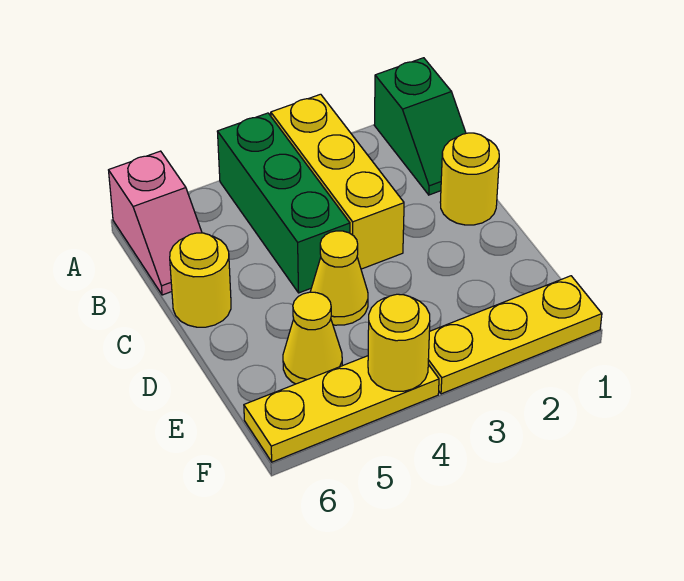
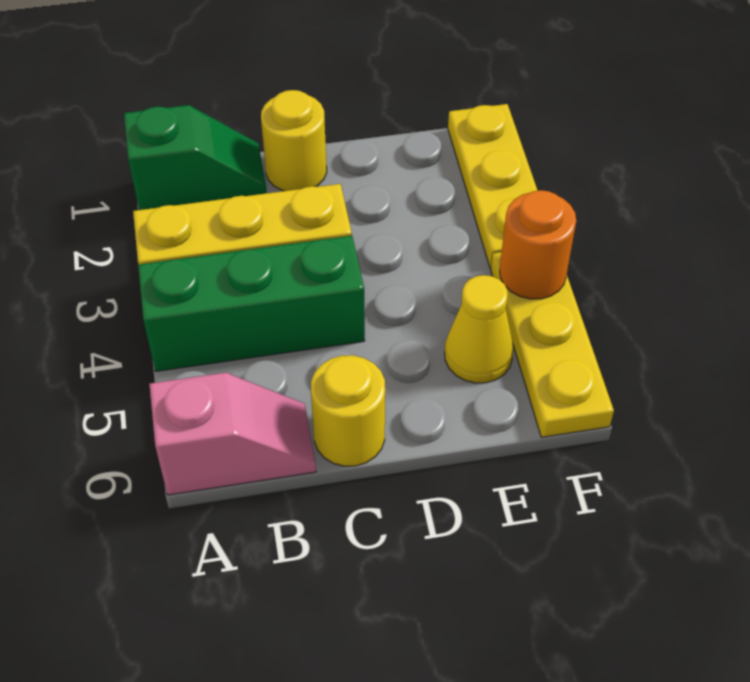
yellow cone D4 level 1 -> none
yellow round brick F4 level 2 -> orange round brick F4 level 2

